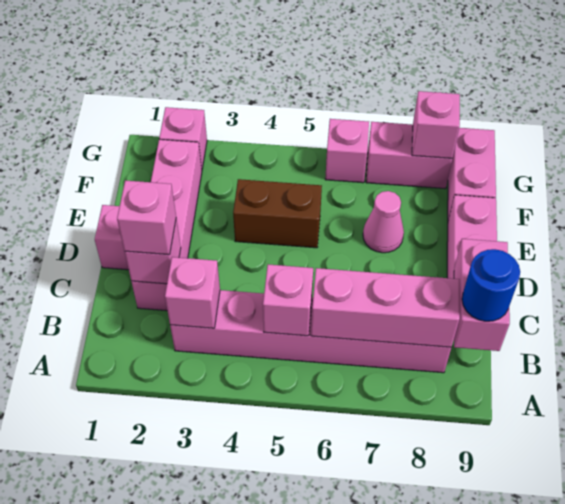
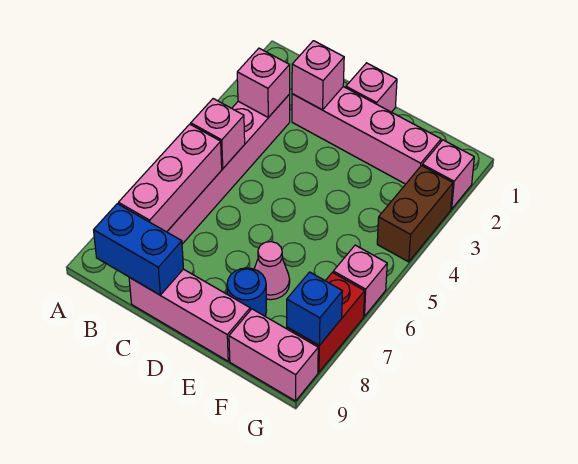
pink brick B9:C9 level 2 -> blue brick B9:C9 level 2
blue round brick B9 level 3 -> blue round brick E8 level 1
pink brick C2 level 3 -> none
brown brick E4:E5 level 1 -> brown brick G3:G4 level 1
pink brick G7:G8 level 1 -> red brick G7:G8 level 1
pink brick G8 level 2 -> blue brick G8 level 2

